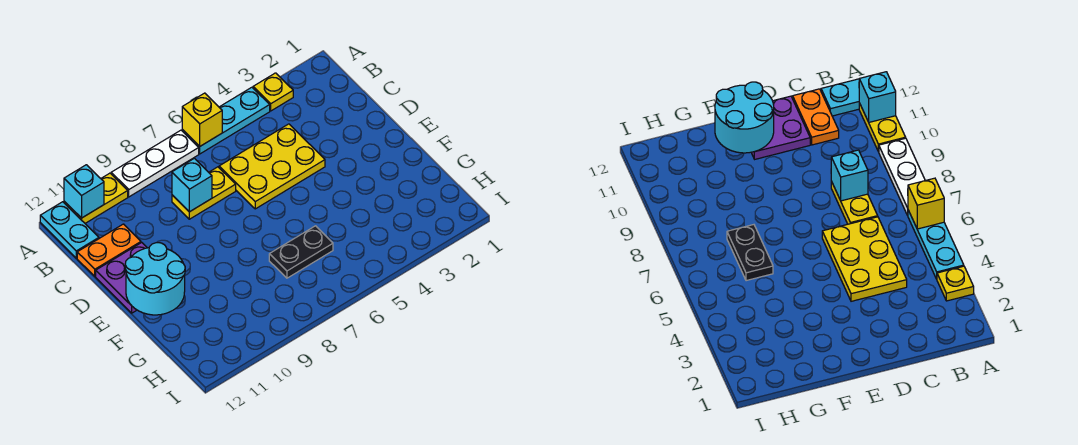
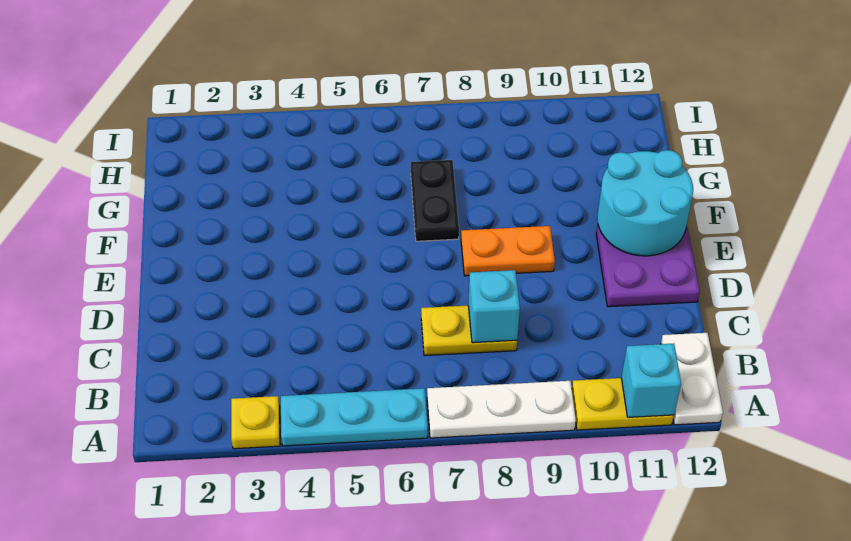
yellow brick A6 level 2 -> none
cyan plate A12:B12 level 1 -> white plate A12:B12 level 1
yellow plate C4:D6 level 1 -> none
orange plate C11:C12 level 1 -> orange plate E8:E9 level 1
black plate G6:G7 level 1 -> black plate F7:G7 level 1

